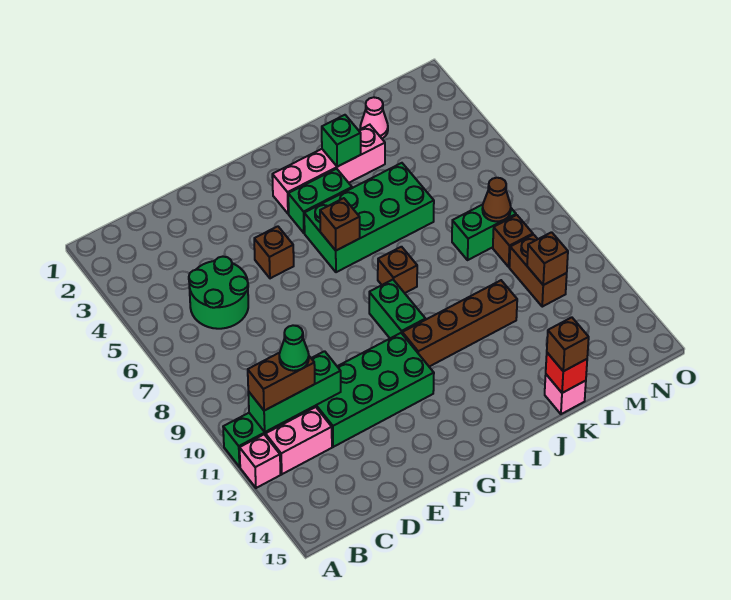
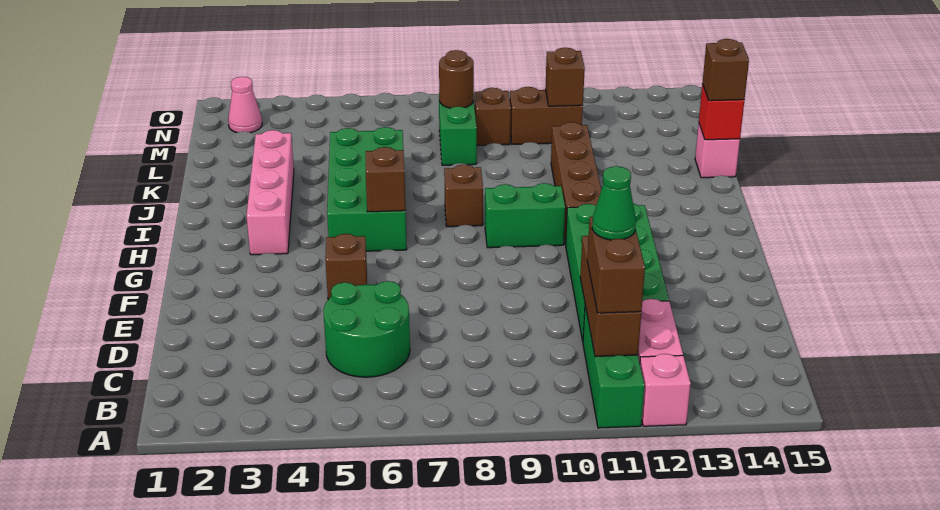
green brick B11:D11 level 2 -> brown brick B11:D11 level 2
green brick H4:I4 level 1 -> none
green brick J3 level 2 -> none
pink cone L2 level 1 -> pink cone N2 level 1
brown cone M8 level 2 -> brown round brick M8 level 2

